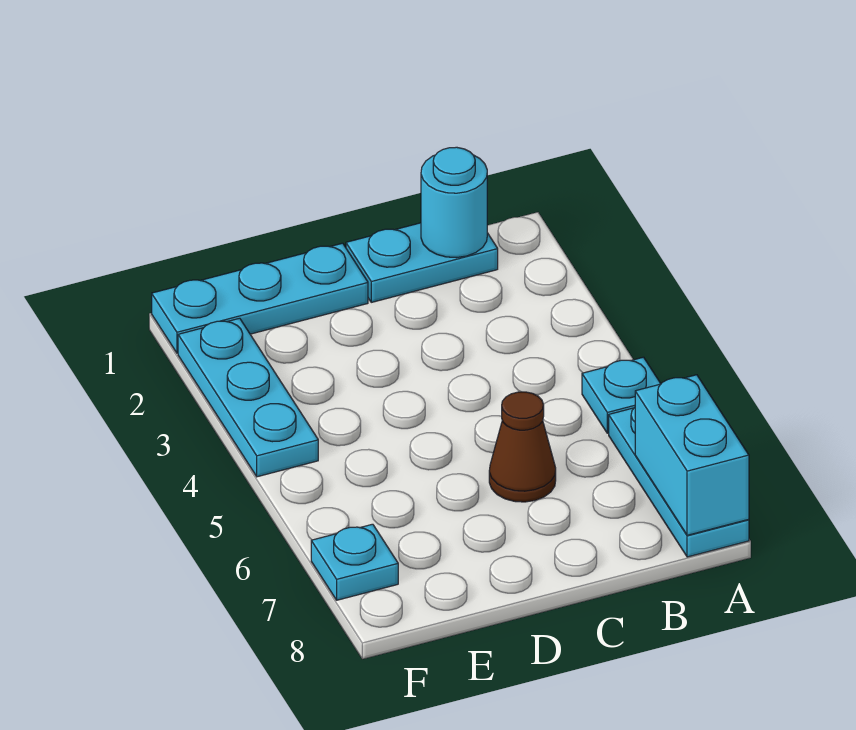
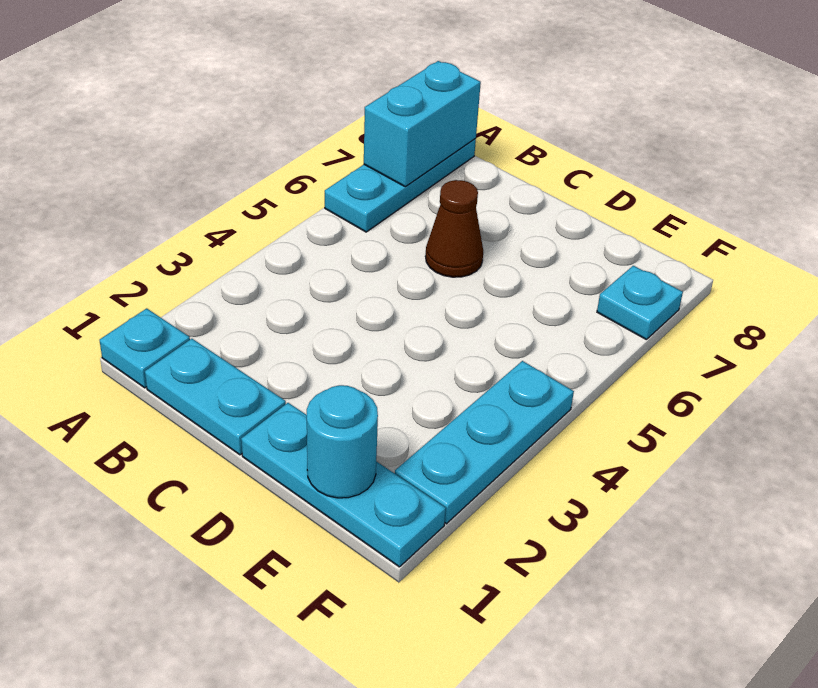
cyan plate A5 level 1 -> cyan plate A1 level 1
cyan round brick B1 level 2 -> cyan round brick E1 level 2

